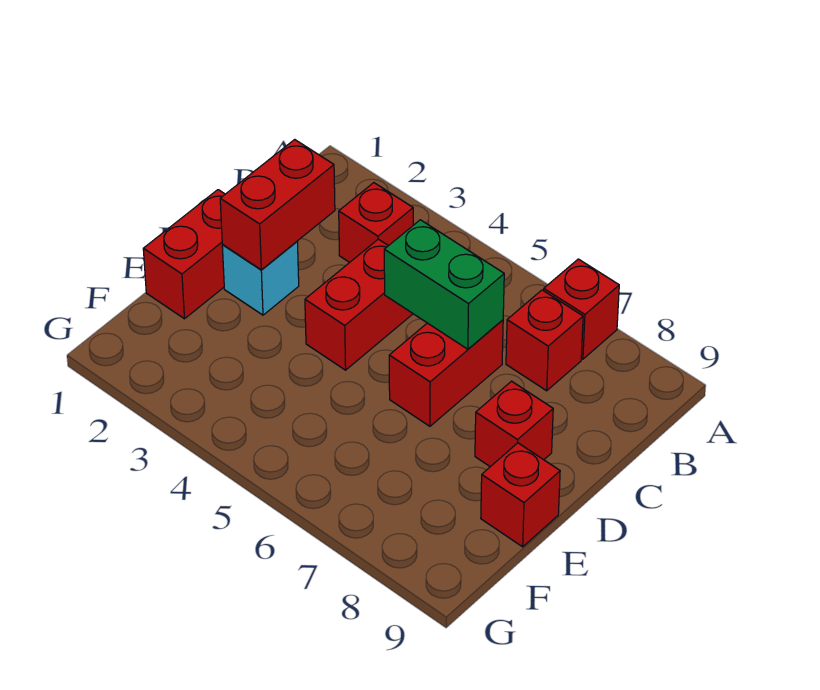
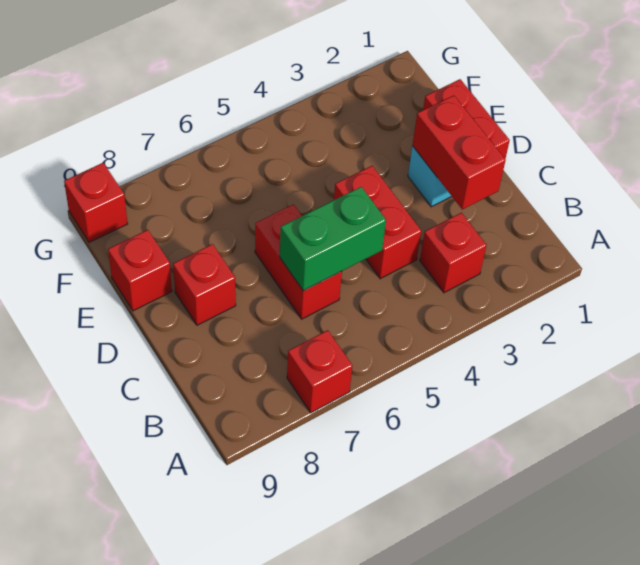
red brick B7 level 1 -> red brick G9 level 1

